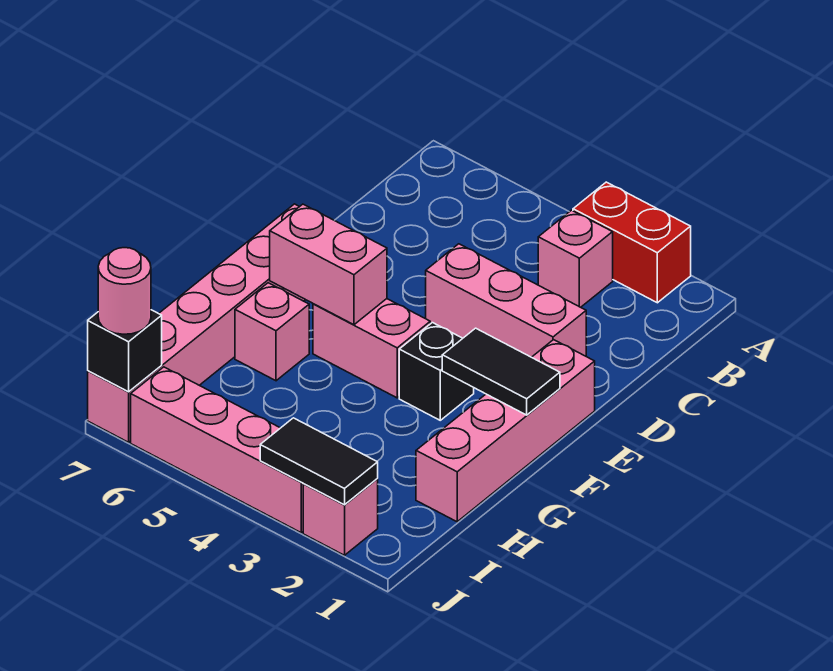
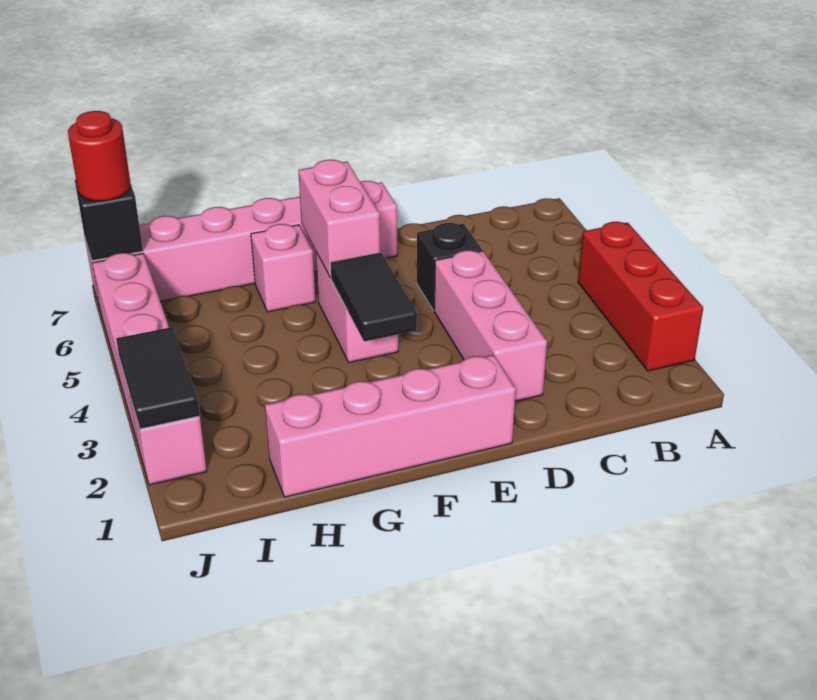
red brick A2:A3 level 1 -> red brick A2:A4 level 1
pink brick B3 level 1 -> none
black tile F1:F2 level 2 -> black tile F3:F4 level 2
black brick F3 level 1 -> black brick D5 level 1
pink round brick J7 level 3 -> red round brick J7 level 3

